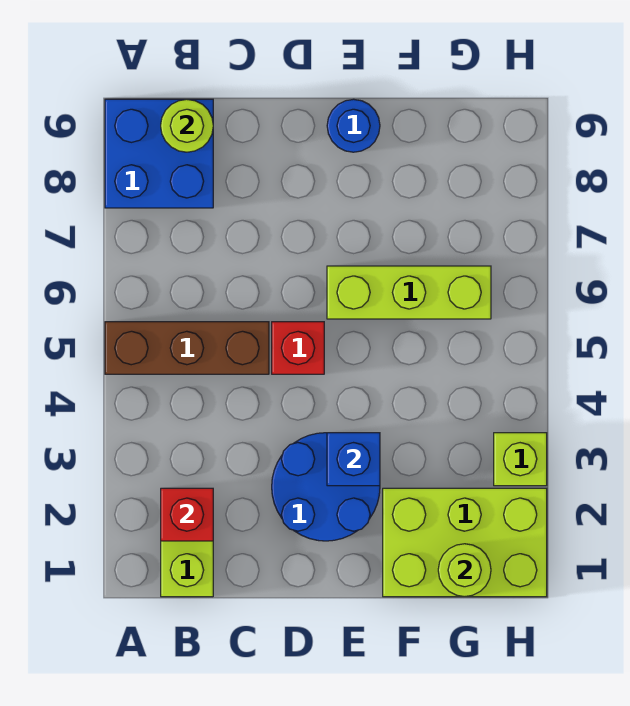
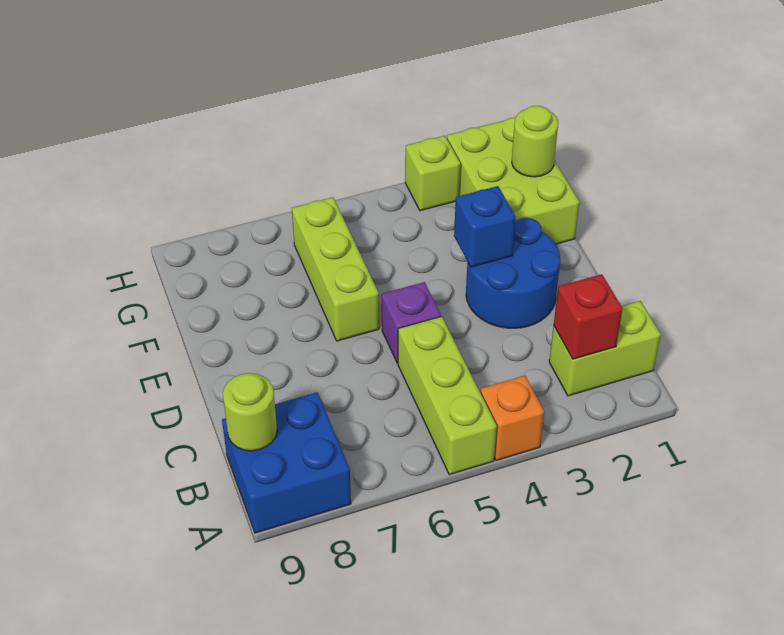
none -> orange brick A4 level 1
brown brick A5:C5 level 1 -> lime brick A5:C5 level 1
red brick D5 level 1 -> purple brick D5 level 1
blue round brick E9 level 1 -> none

